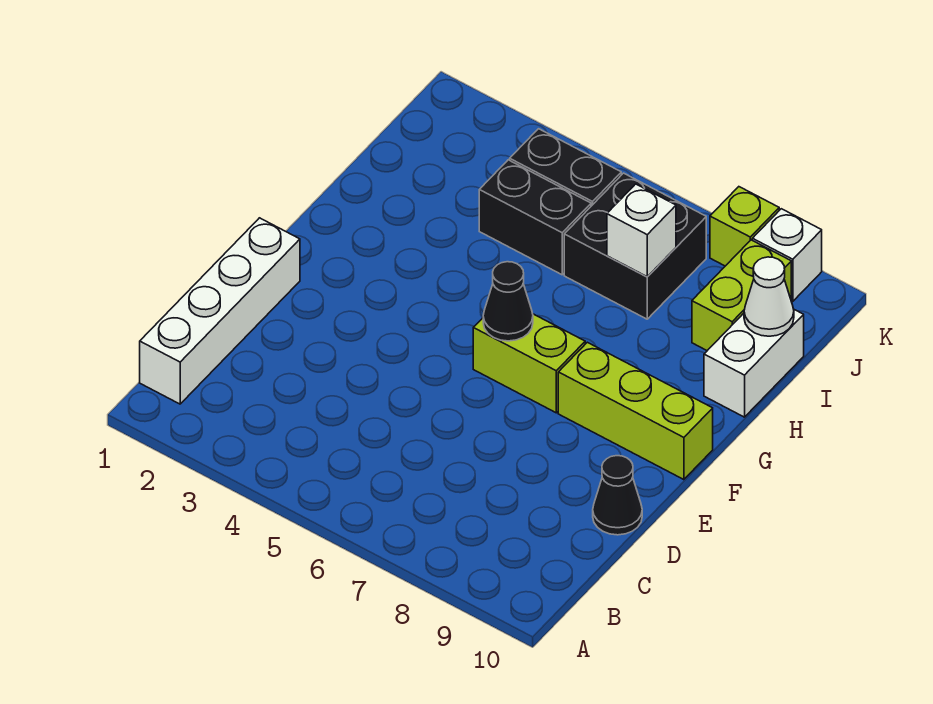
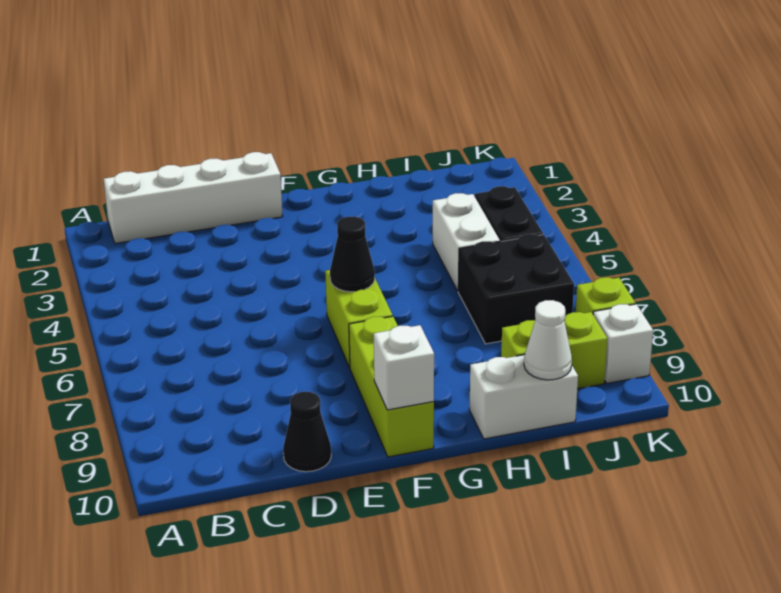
black brick I4:I5 level 1 -> white brick I4:I5 level 1
white brick I7 level 2 -> white brick F10 level 2

